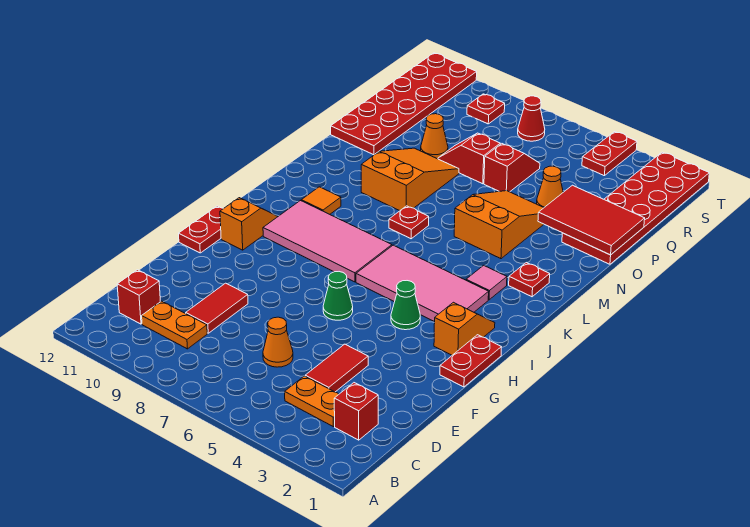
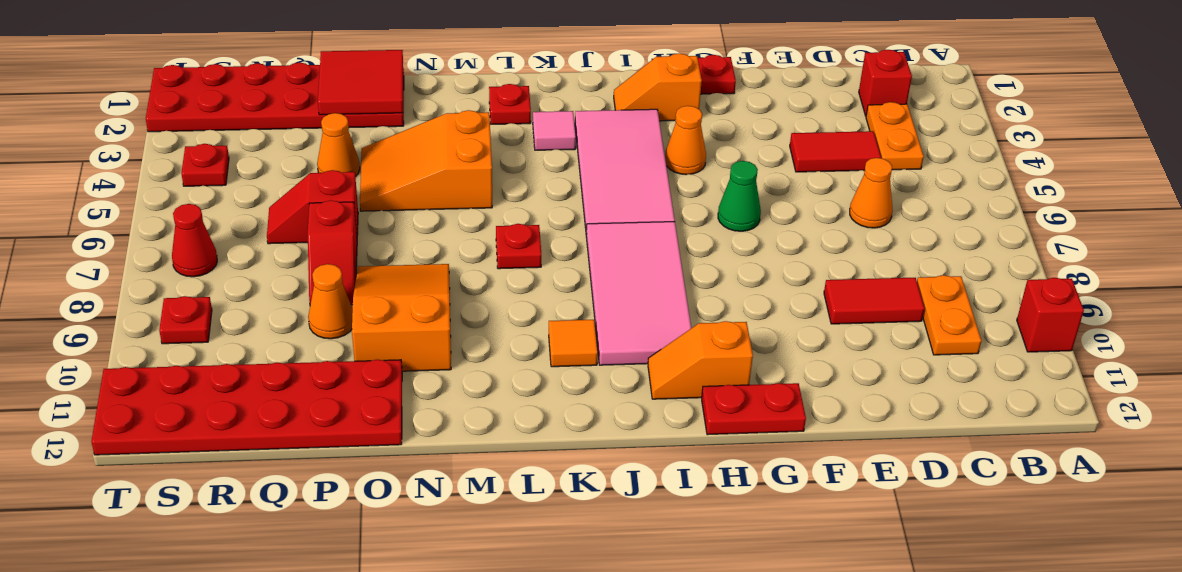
red brick C11 level 1 -> red brick A10 level 1
green cone H4 level 1 -> orange cone H4 level 1
orange slope M8:O9 level 1 top M -> orange slope N8:O10 level 1 top 10
red tile O1:P3 level 2 -> red tile O1:P2 level 2
red plate S4:T4 level 1 -> red plate S4 level 1

